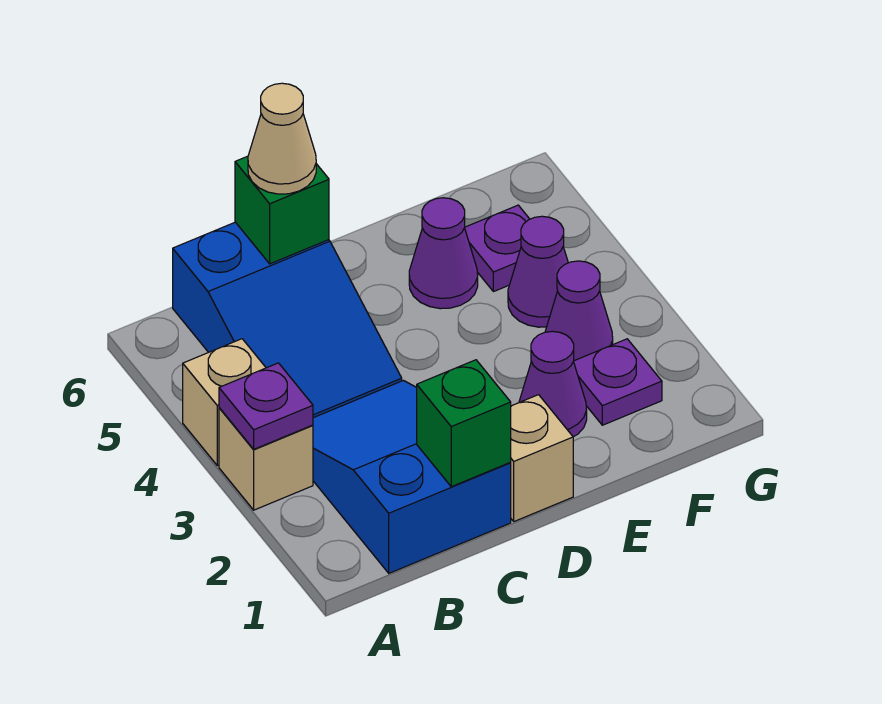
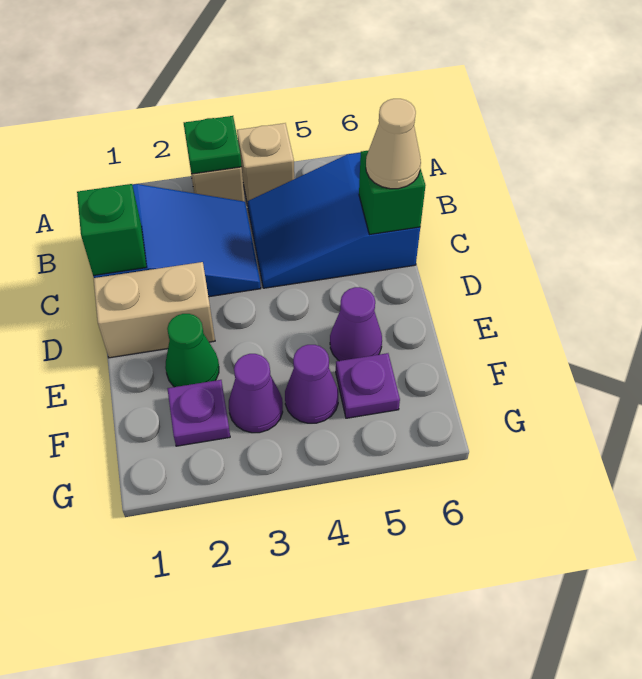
purple plate A3 level 2 -> green plate A3 level 2
tan brick D1 level 1 -> tan brick D1:D2 level 1
purple cone E2 level 1 -> green cone E2 level 1

